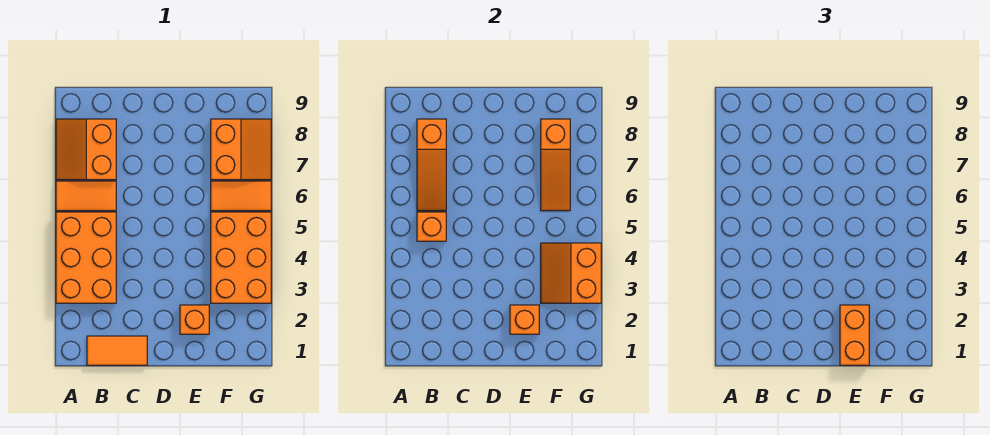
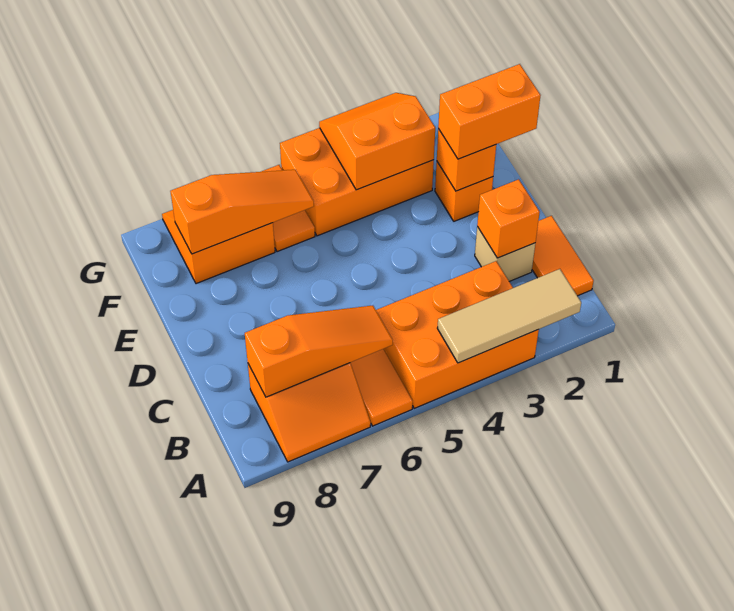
none -> tan tile A2:A4 level 2
orange brick B5 level 2 -> orange brick C2 level 2
none -> tan brick C2 level 1
orange slope F3:G4 level 2 top G -> orange slope F3:G4 level 2 top F

